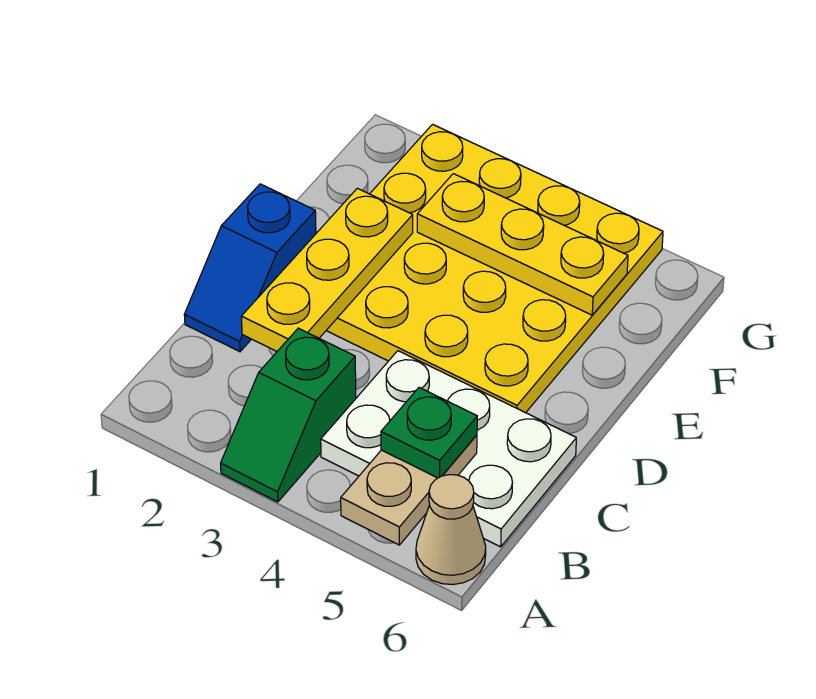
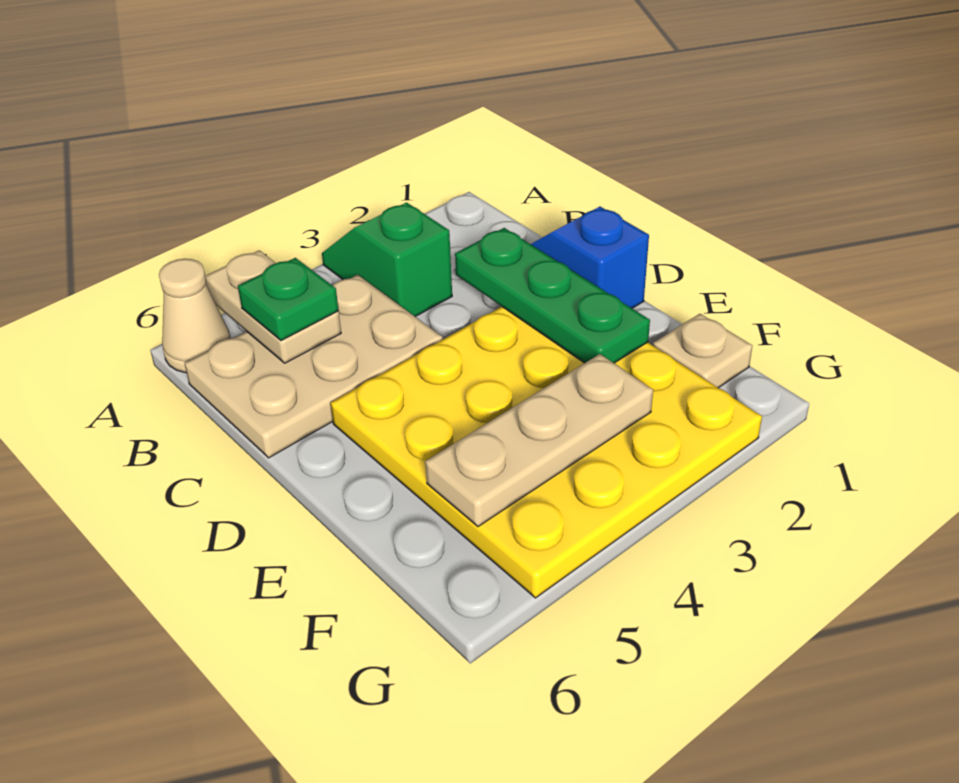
white plate B4:C6 level 1 -> tan plate B4:C6 level 1
yellow plate C2:E2 level 2 -> green plate C2:E2 level 2
none -> tan plate F1 level 1
yellow plate F3:F5 level 2 -> tan plate F3:F5 level 2

